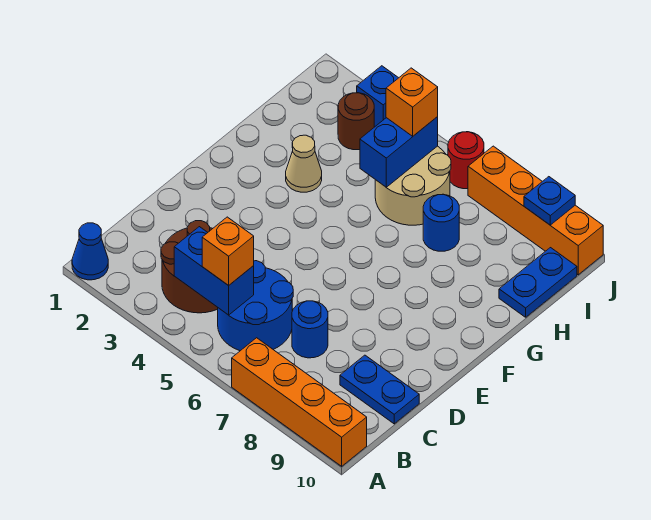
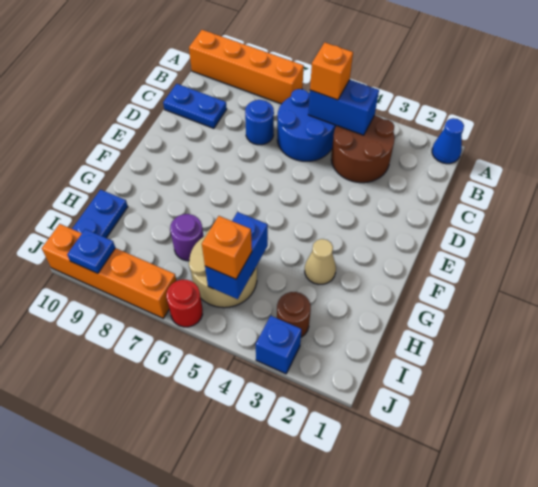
blue round brick H7 level 1 -> purple round brick H7 level 1

